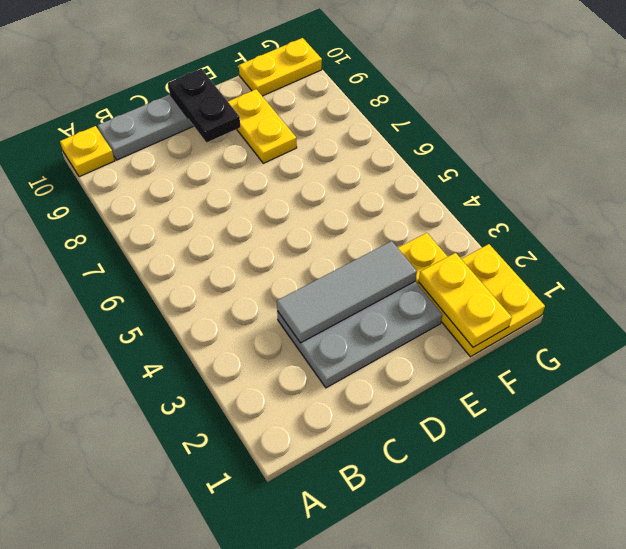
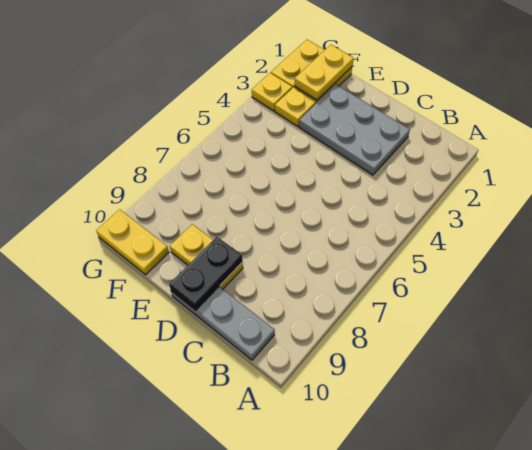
yellow plate A10 level 1 -> yellow plate G3 level 1
grey tile C3:E3 level 2 -> none
yellow plate E8:E9 level 1 -> yellow plate D9:E9 level 1

